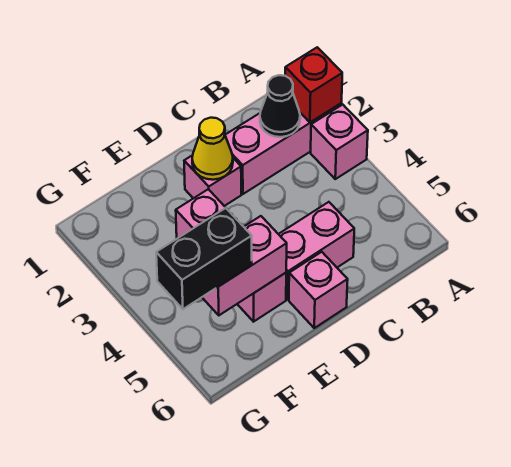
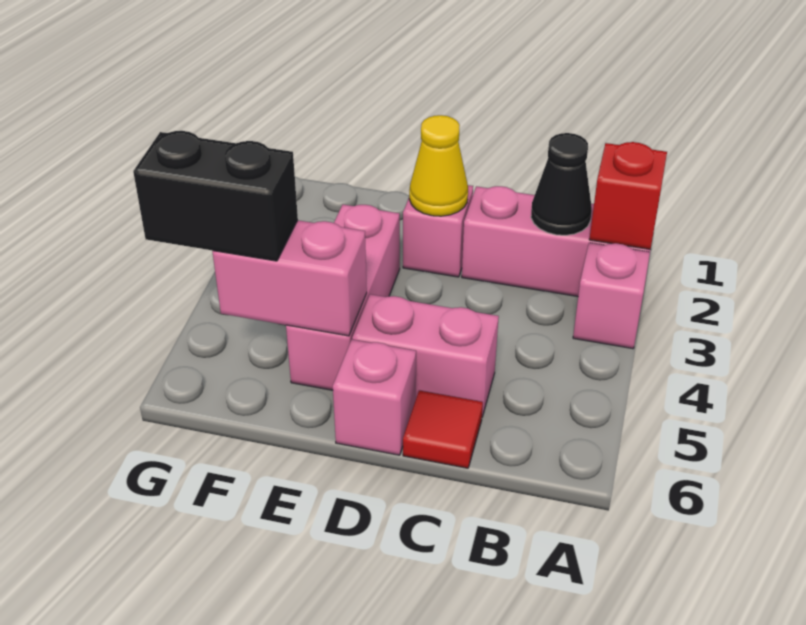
none -> red tile C6 level 1

